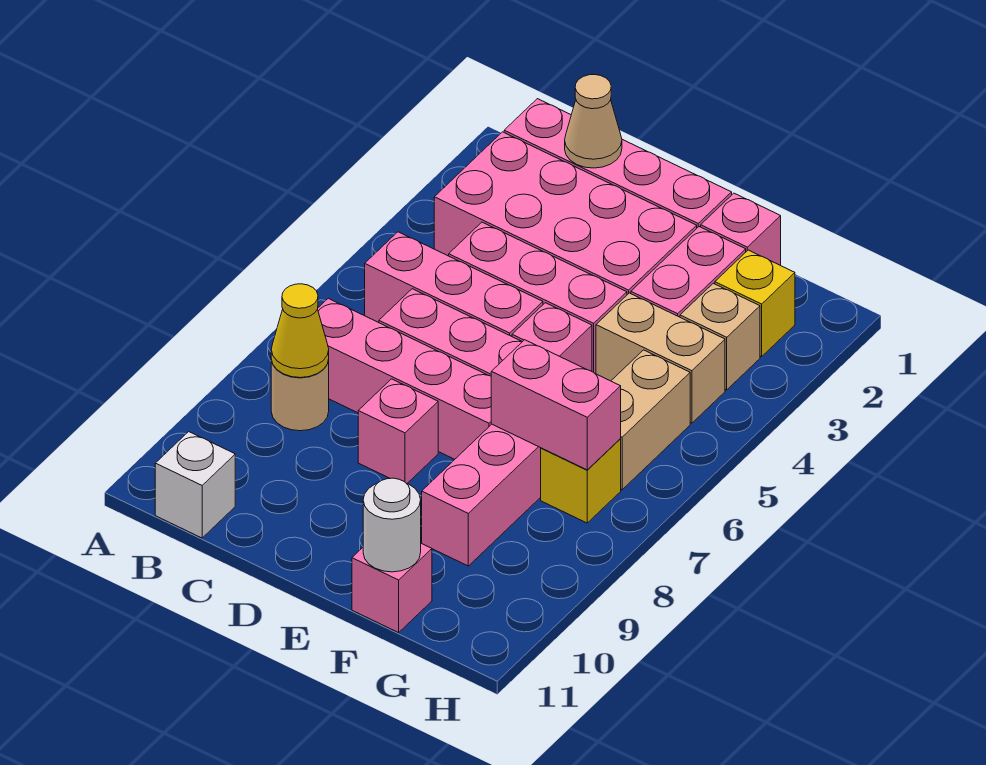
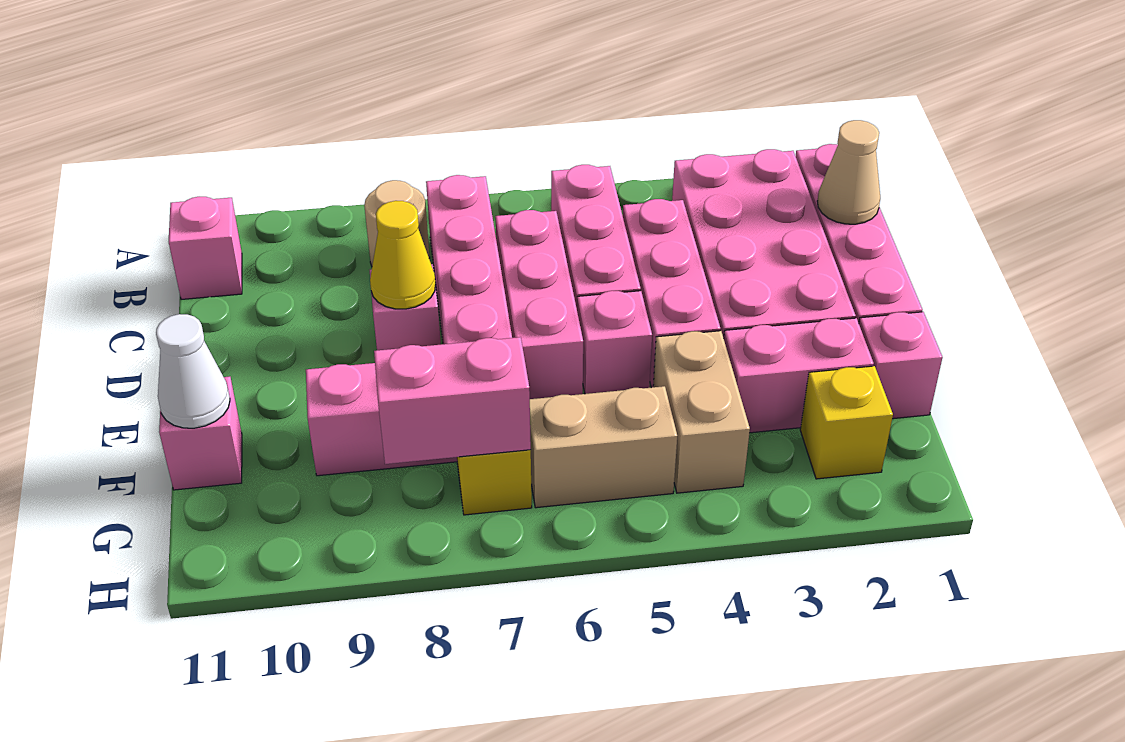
yellow cone B8 level 2 -> yellow cone D8 level 2
white brick B11 level 1 -> pink brick B11 level 1
pink brick F7:G7 level 2 -> pink brick G7:G8 level 2
white round brick F11 level 2 -> white cone F11 level 2
tan brick G3 level 1 -> none

